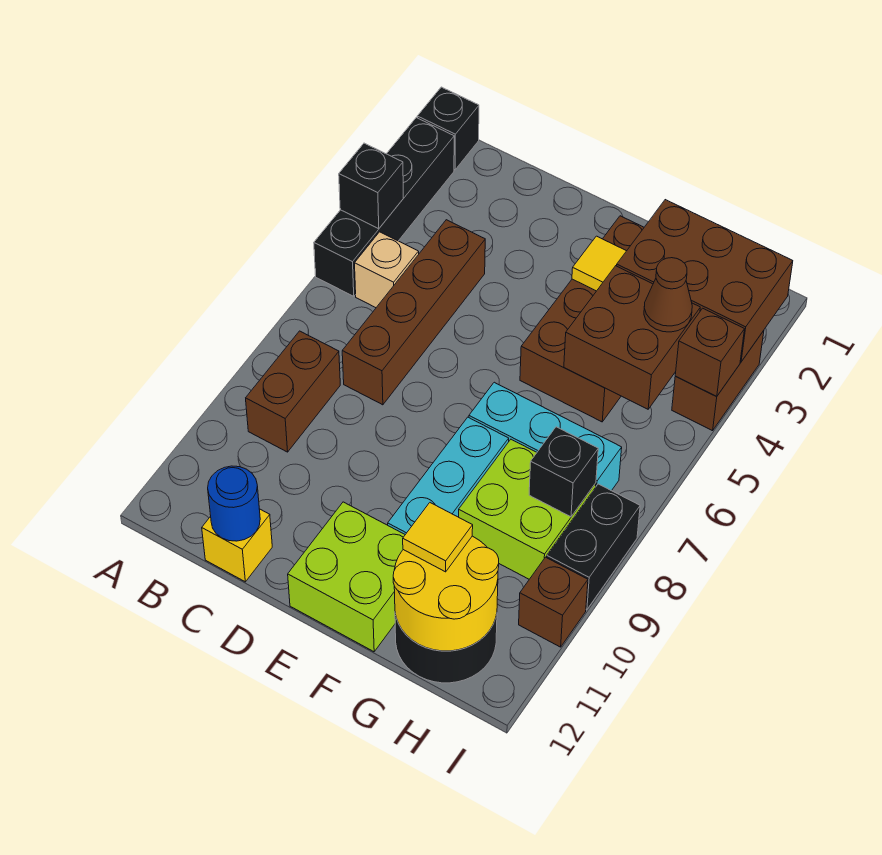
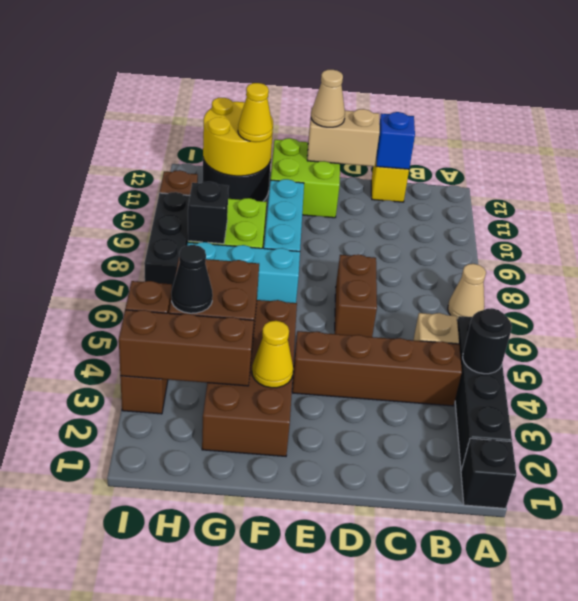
black brick A4 level 2 -> black round brick A4 level 2
none -> tan cone A7 level 1
brown brick B8:B9 level 1 -> brown brick D6:D7 level 1
brown brick C4:C7 level 1 -> brown brick B4:E4 level 1
blue round brick C12 level 2 -> blue brick C12 level 2
none -> tan brick D12:E12 level 2
none -> tan cone E12 level 3
yellow tile F3 level 2 -> yellow cone F3 level 2
brown brick G2:I3 level 2 -> brown brick G3:I3 level 2
yellow tile G11 level 3 -> yellow cone G11 level 3
brown cone H4 level 3 -> black cone H4 level 3
black brick I8:I9 level 1 -> black brick I7:I9 level 1

